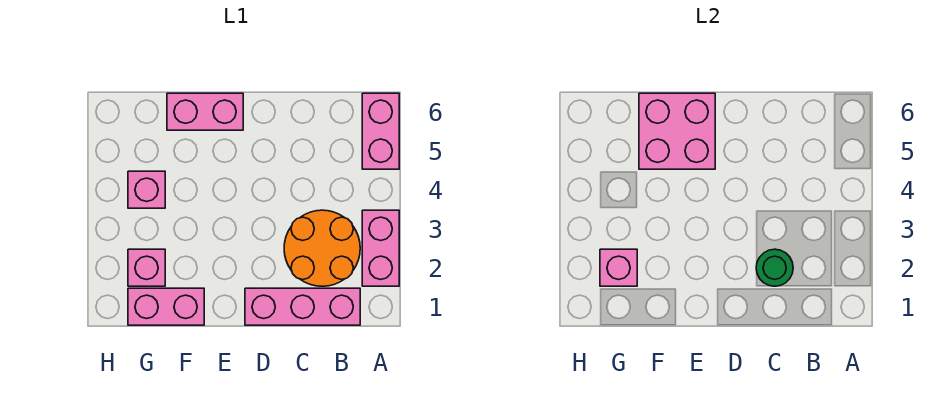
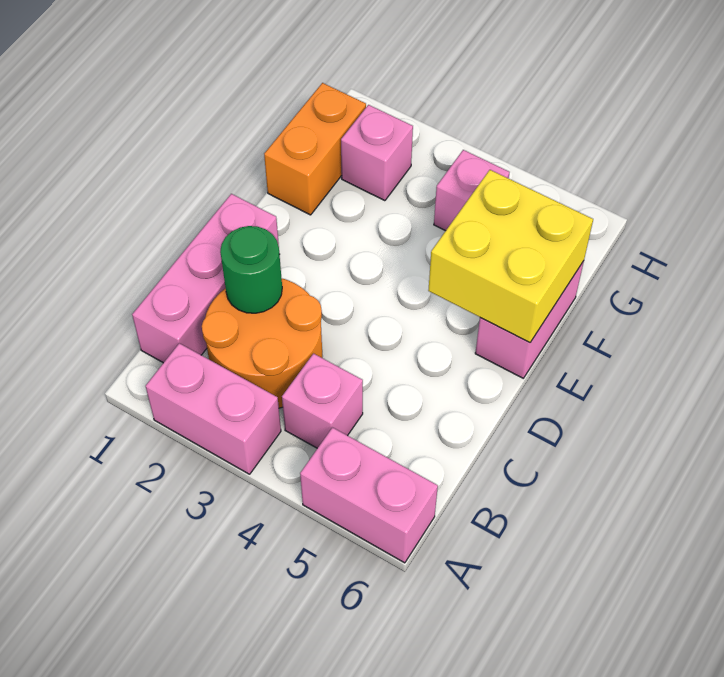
pink brick E5:F6 level 2 -> yellow brick E5:F6 level 2
pink brick F1:G1 level 1 -> orange brick F1:G1 level 1
pink brick G2 level 2 -> pink brick B4 level 1

